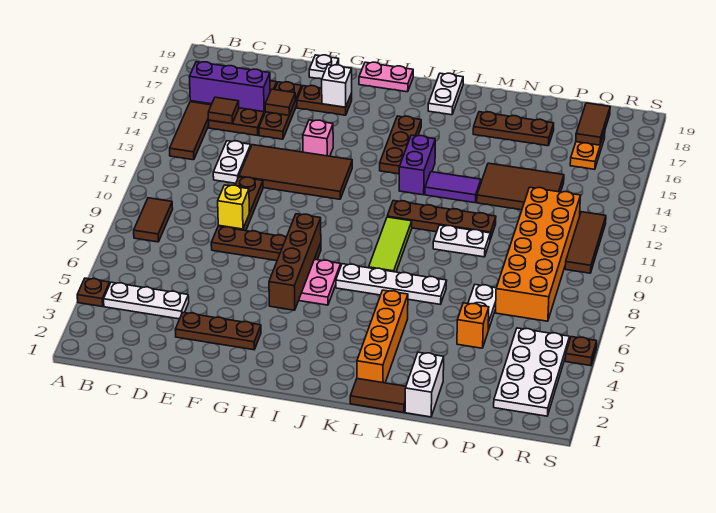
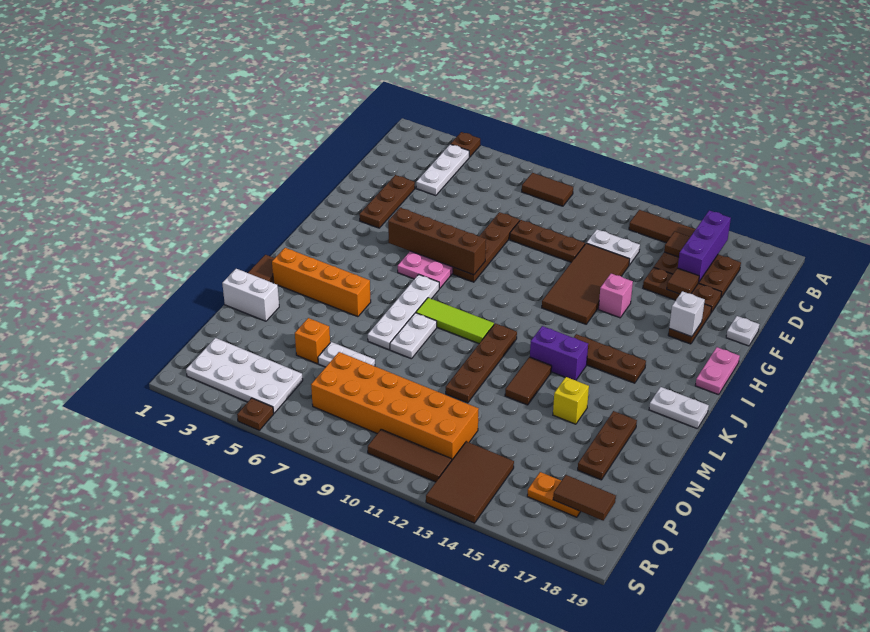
yellow brick E9 level 2 -> yellow brick M15 level 1
purple tile L13:M13 level 1 -> brown tile L13:M13 level 1
white plate M10:N10 level 1 -> white plate L8:M8 level 1
brown tile N13:P14 level 1 -> brown tile Q13:S14 level 1

